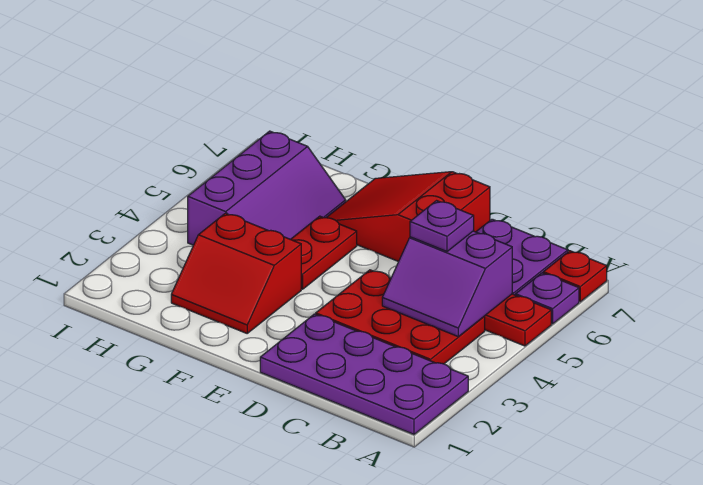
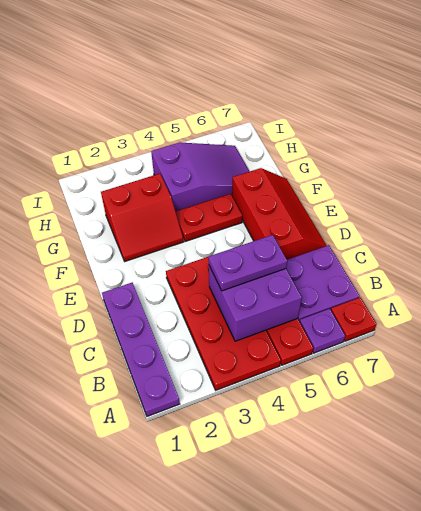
purple plate A1:D2 level 1 -> purple plate A1:D1 level 1
red plate B3:D4 level 1 -> red plate A3:D4 level 1
purple slope B4:C5 level 2 top 5 -> purple brick B4:C5 level 2
purple plate C5 level 3 -> purple plate C4:C5 level 3
red slope D6:F7 level 1 top D -> red slope D6:F7 level 1 top 6
red slope F2:G3 level 1 top 3 -> red slope F2:G3 level 1 top G
purple slope G4:H6 level 1 top H -> purple slope G4:H6 level 1 top 4

